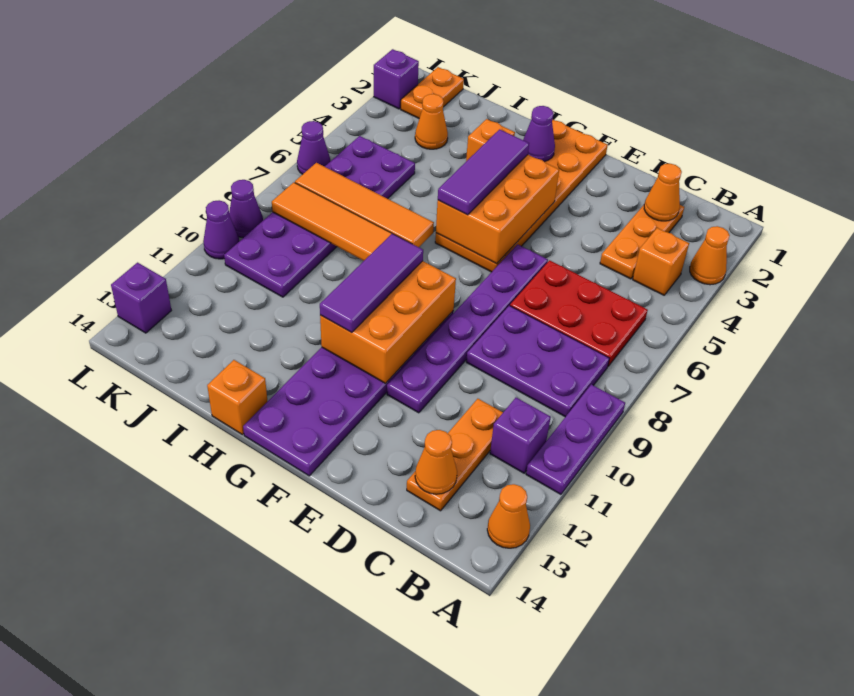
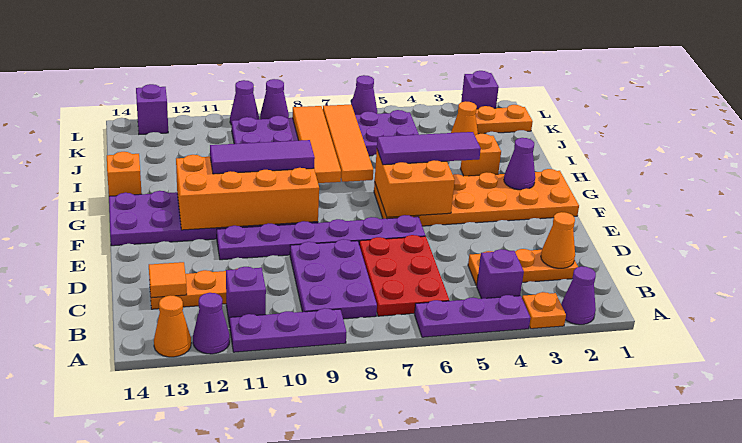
none -> purple cone A2 level 1
orange cone A3 level 1 -> orange plate A3 level 1
none -> purple plate A4:A6 level 1
none -> purple cone A12 level 1
orange brick B4 level 1 -> purple brick B4 level 1
orange cone C13 level 2 -> orange tile C13 level 2
orange brick F4:G6 level 2 -> orange brick F5:G6 level 2
orange brick F9:G11 level 2 -> orange brick F9:G12 level 2

